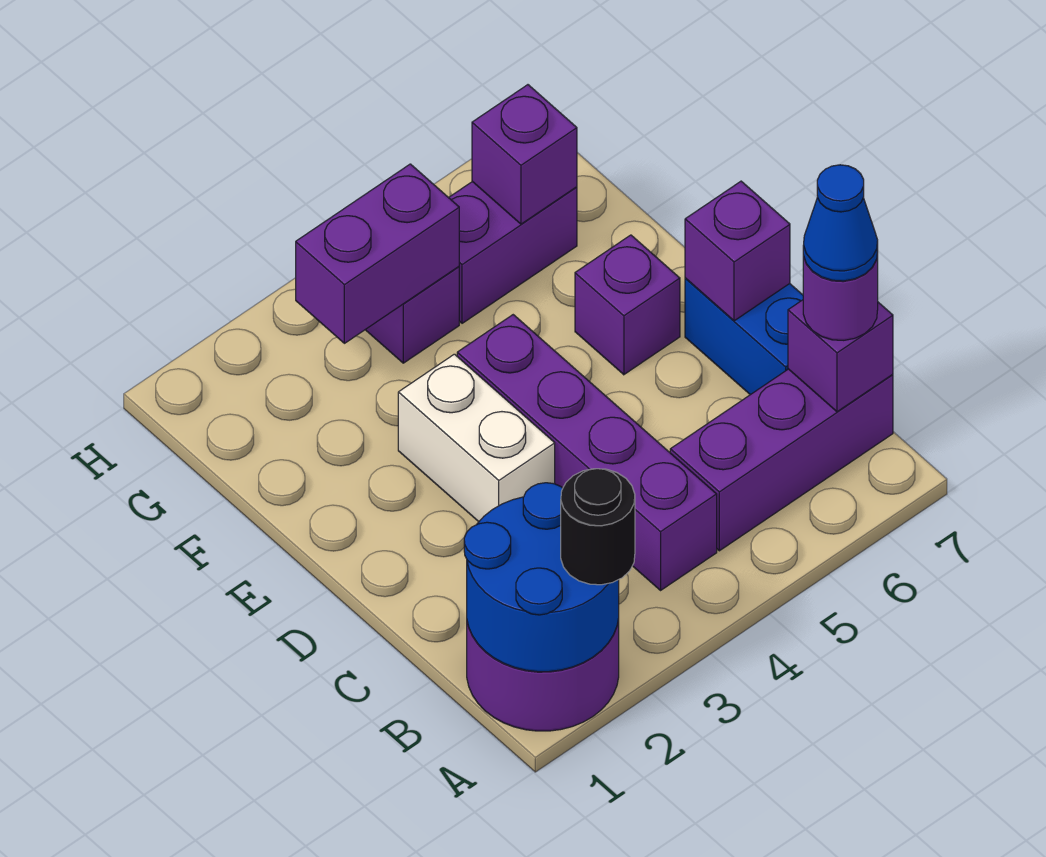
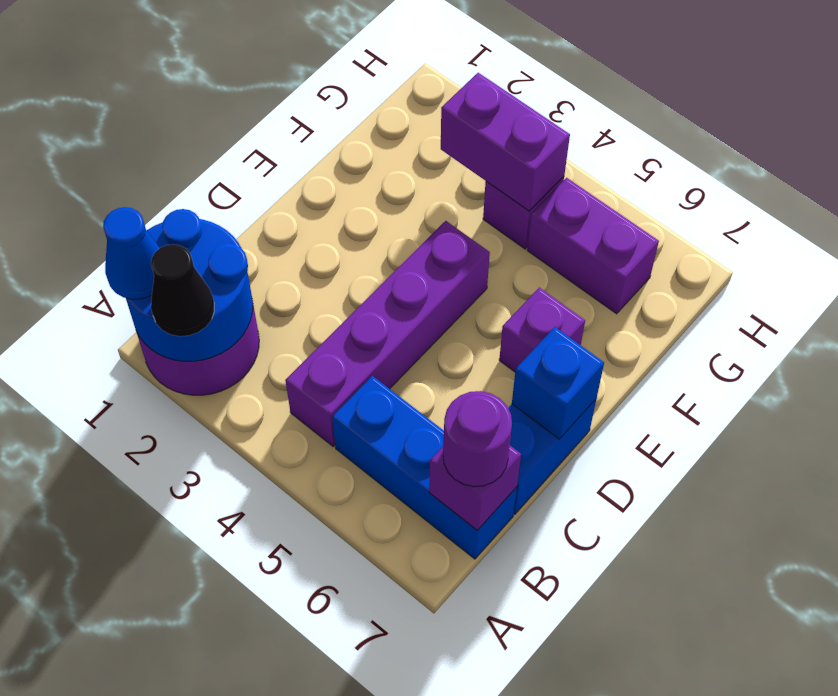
black round brick A2 level 3 -> black cone A2 level 3
purple brick B5:B7 level 1 -> blue brick B5:B7 level 1
blue cone B7 level 4 -> blue cone A1 level 3
white brick D3:E3 level 1 -> none
purple brick D7 level 2 -> blue brick D7 level 2
purple brick G6 level 2 -> none

